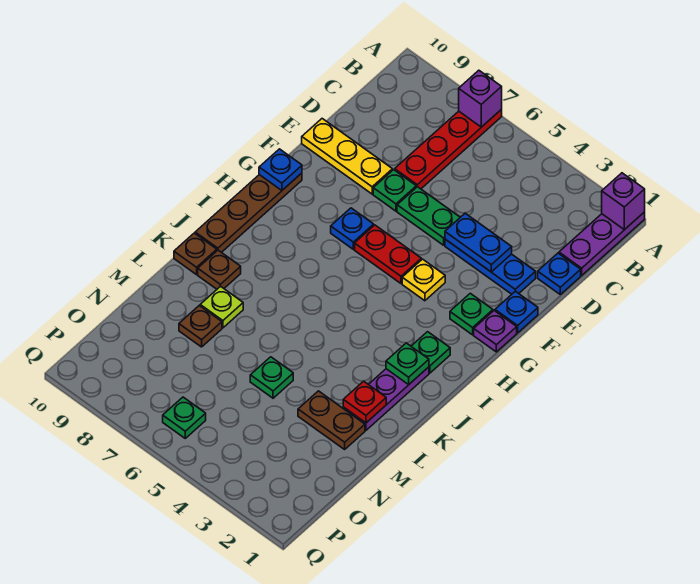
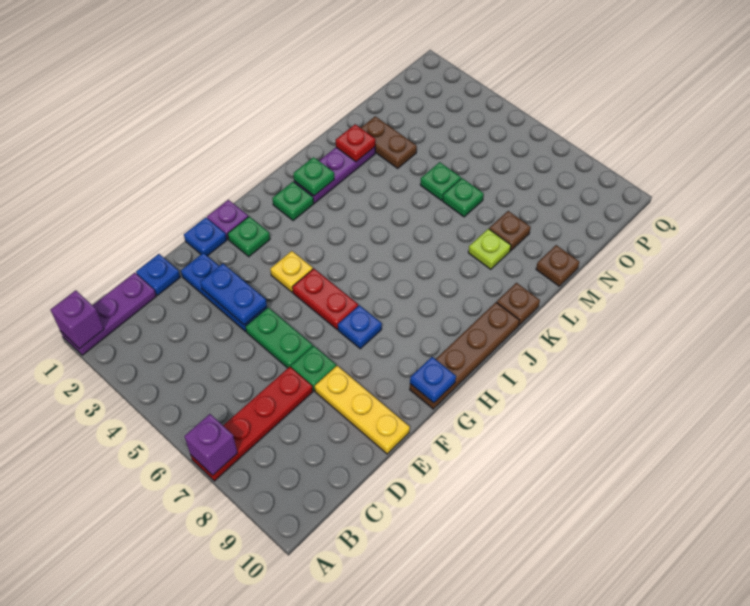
brown plate K9 level 1 -> brown plate M10 level 1
green plate P6 level 1 -> green plate M6 level 1

